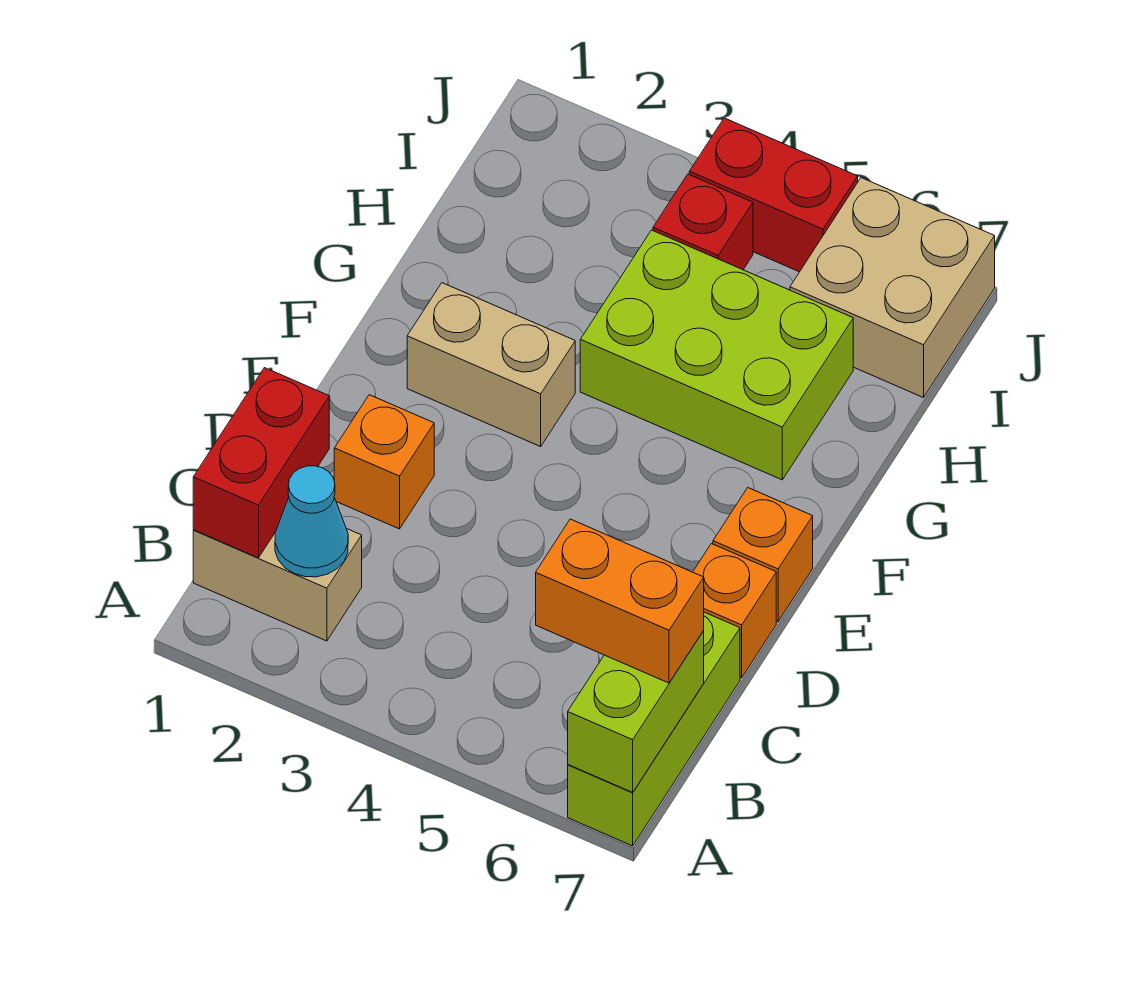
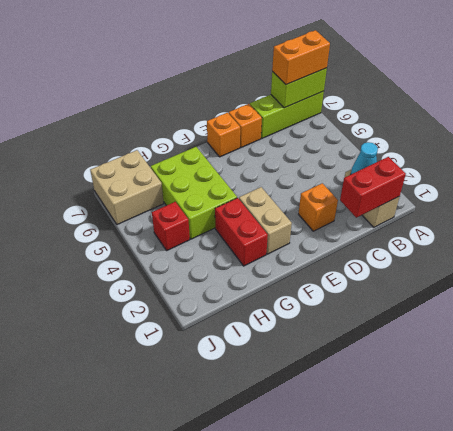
orange brick B6:B7 level 3 -> orange brick A7:B7 level 3
red brick J4:J5 level 1 -> red brick G2:G3 level 1

